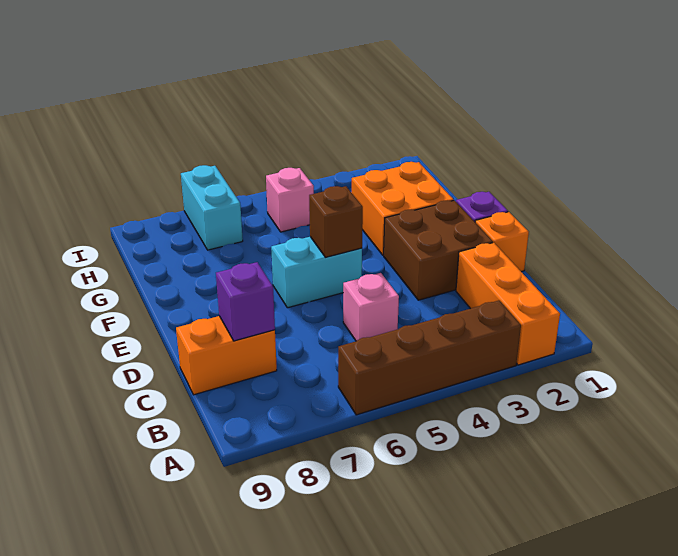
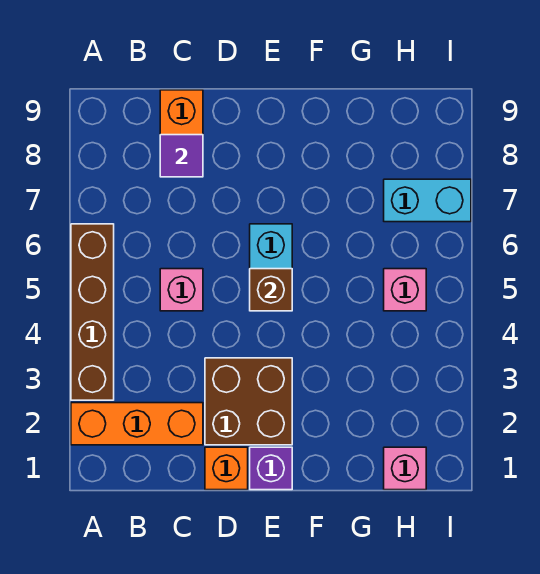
purple brick C8 level 2 -> purple tile C8 level 2
orange brick F2:G3 level 1 -> none
none -> pink brick H1 level 1

